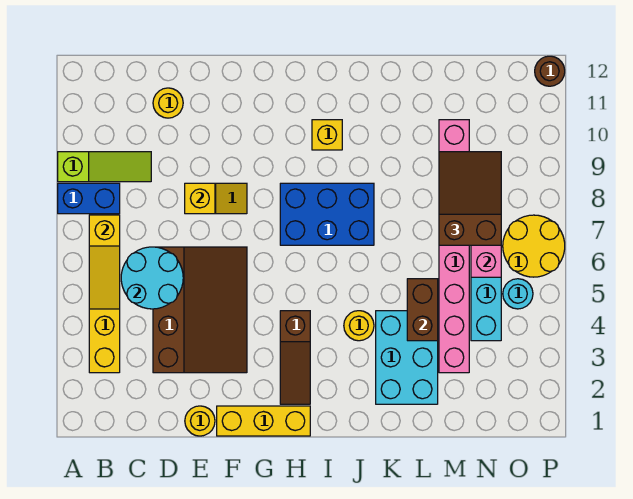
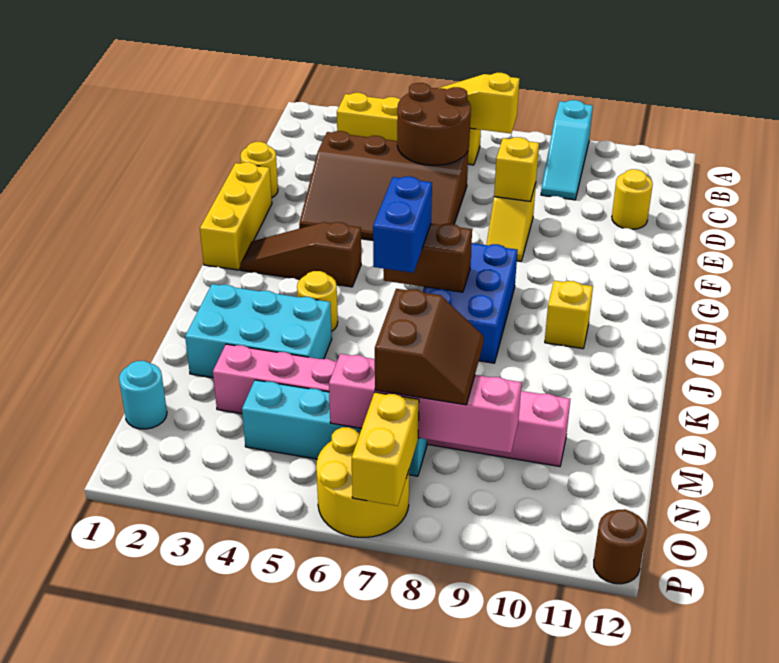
blue brick A8:B8 level 1 -> blue brick I6:J6 level 3
lime slope A9:C9 level 1 top A -> cyan slope A9:C9 level 1 top A
cyan round brick C5:D6 level 2 -> brown round brick C5:D6 level 2
brown brick L4:L5 level 2 -> brown brick I6:I7 level 2
brown slope M7:N9 level 3 top 7 -> brown slope M7:N8 level 3 top 7
cyan round brick O5 level 1 -> cyan round brick N1 level 1
none -> yellow brick O7:P7 level 2

